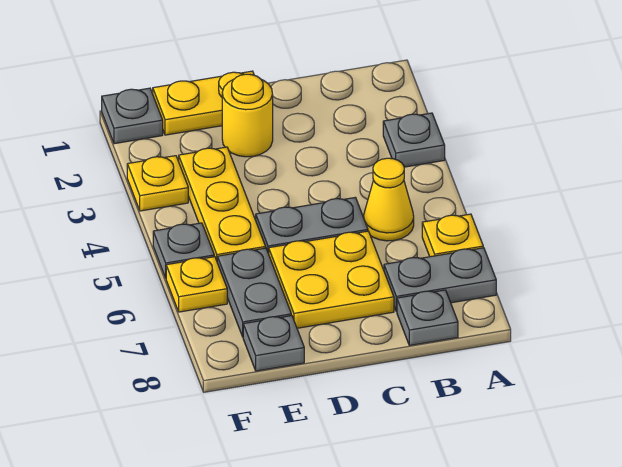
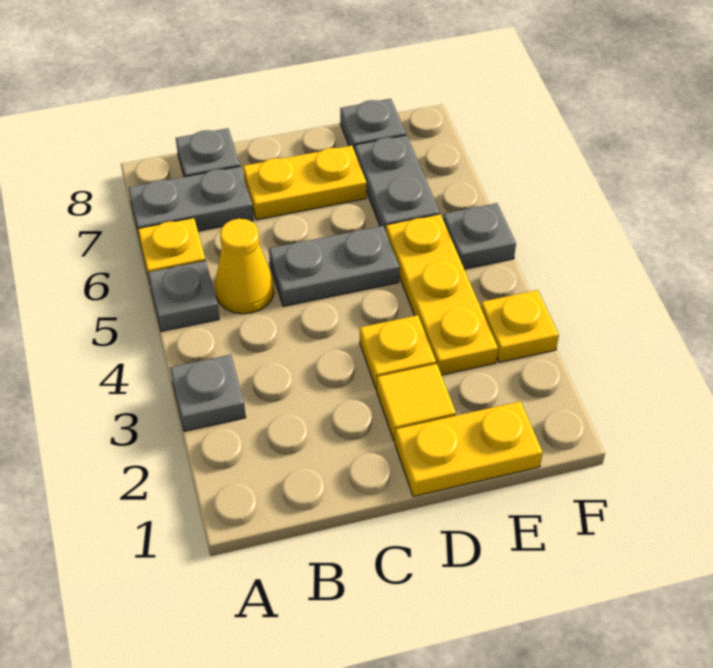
yellow plate C6:D7 level 1 -> yellow plate C7:D7 level 1
yellow round brick D2 level 1 -> yellow tile D2 level 1
grey plate F1 level 1 -> grey plate A5 level 1
yellow plate F6 level 1 -> yellow plate D3 level 1

